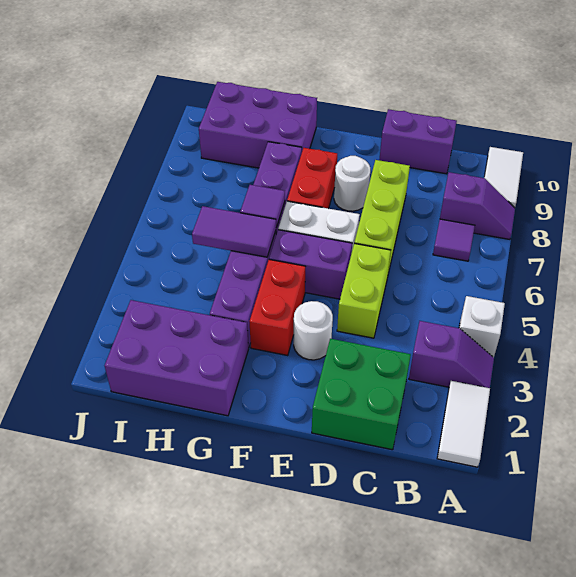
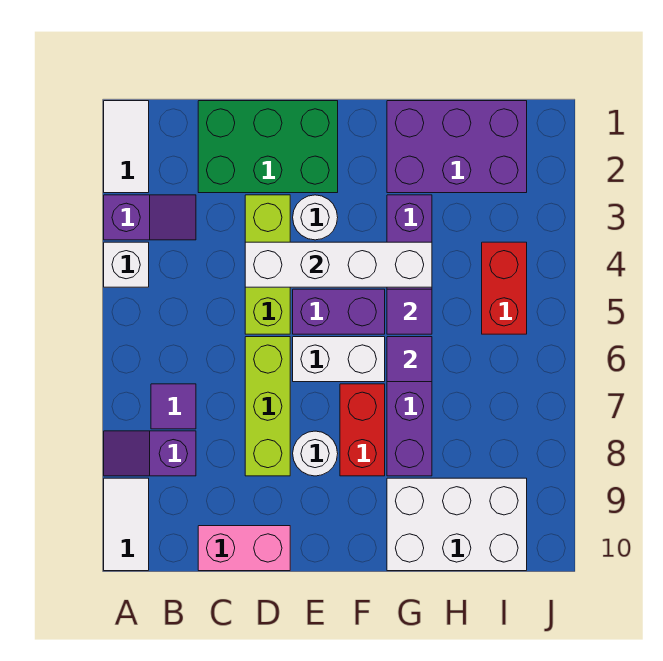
purple slope A3:B3 level 1 top B -> purple slope A3:B3 level 1 top A
green brick C1:D2 level 1 -> green brick C1:E2 level 1
purple brick C10:D10 level 1 -> pink brick C10:D10 level 1
lime brick D4:D5 level 1 -> lime brick D3:D5 level 1
none -> white brick D4:G4 level 2
red brick F3:F4 level 1 -> red brick I4:I5 level 1
purple tile G5:H5 level 2 -> purple tile G5 level 2
purple brick G9:I10 level 1 -> white brick G9:I10 level 1

